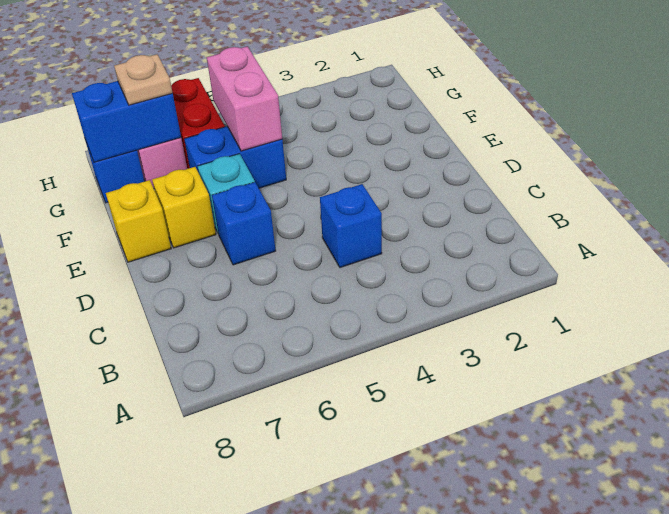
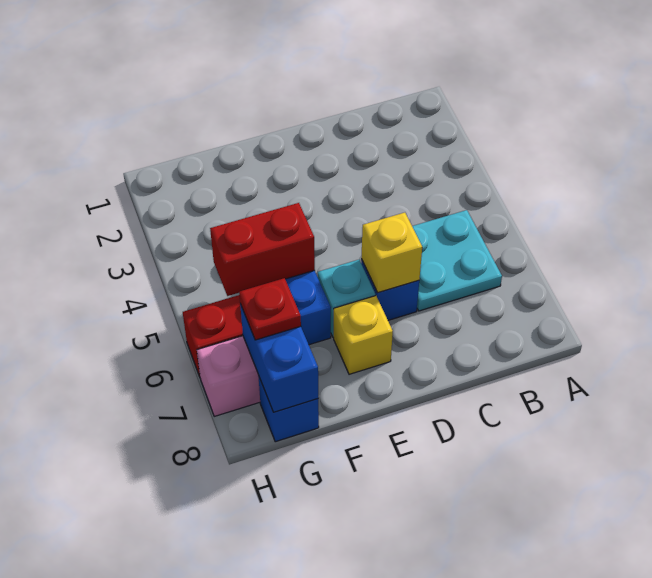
none -> cyan plate B5:C6 level 1
blue brick C4 level 1 -> none
yellow brick E8 level 1 -> yellow brick D6 level 2
pink brick F5:G5 level 2 -> red brick F5:G5 level 2
tan plate G7 level 3 -> red plate G7 level 3

